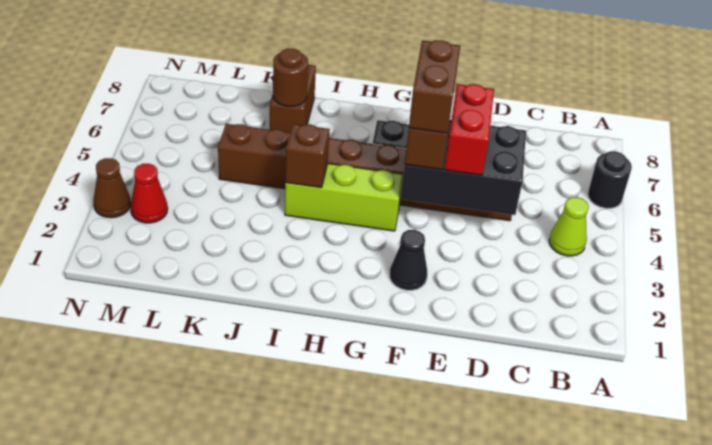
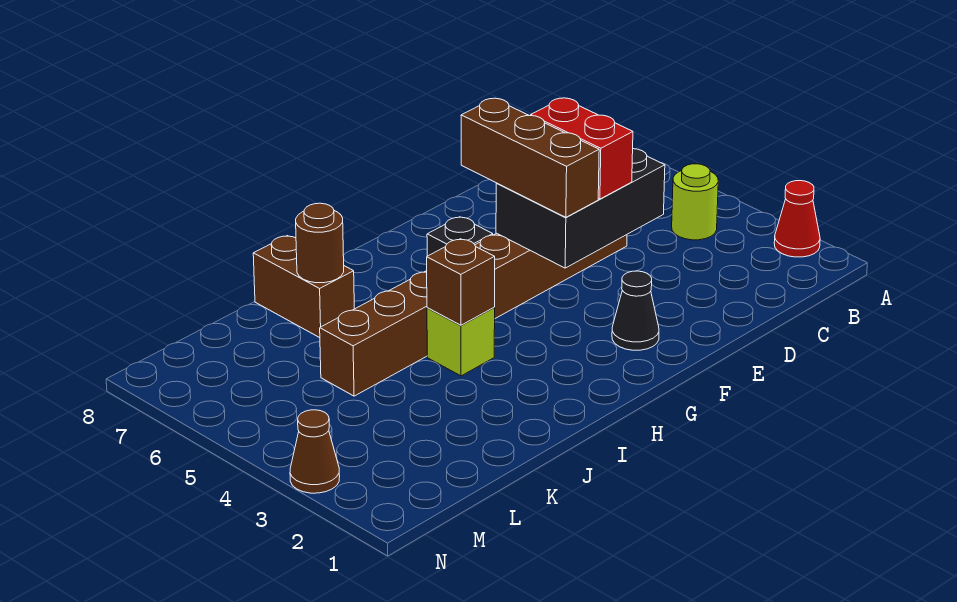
black round brick A6 level 1 -> none
lime cone B4 level 1 -> lime round brick B4 level 1
brown brick F4:F5 level 4 -> none
lime brick G4:I4 level 1 -> lime brick I4 level 1
red cone M3 level 1 -> red cone A2 level 1

